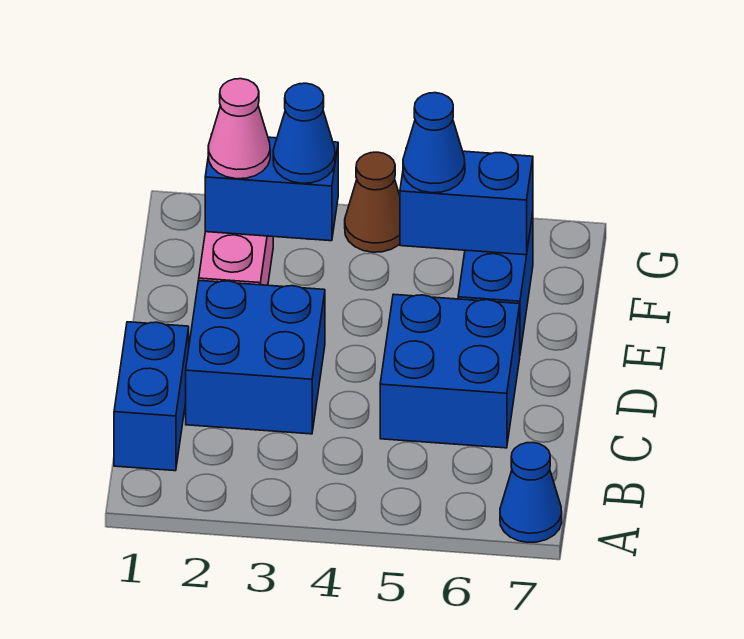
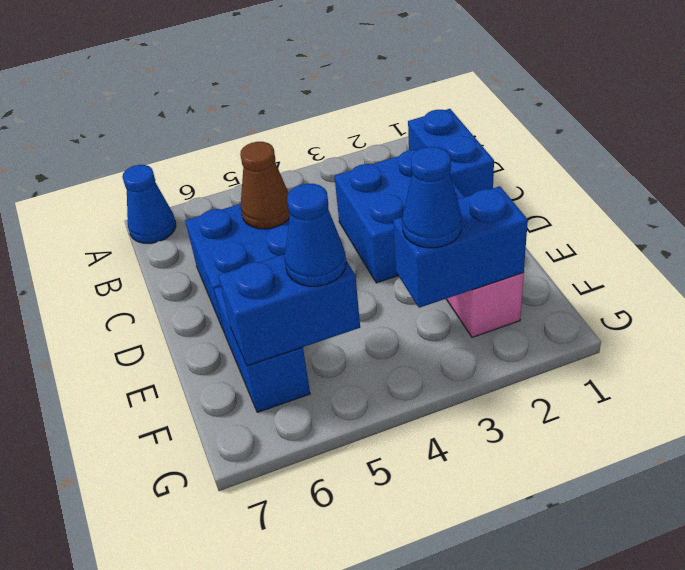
pink cone F2 level 3 -> none
brown cone G4 level 1 -> brown cone C5 level 2

